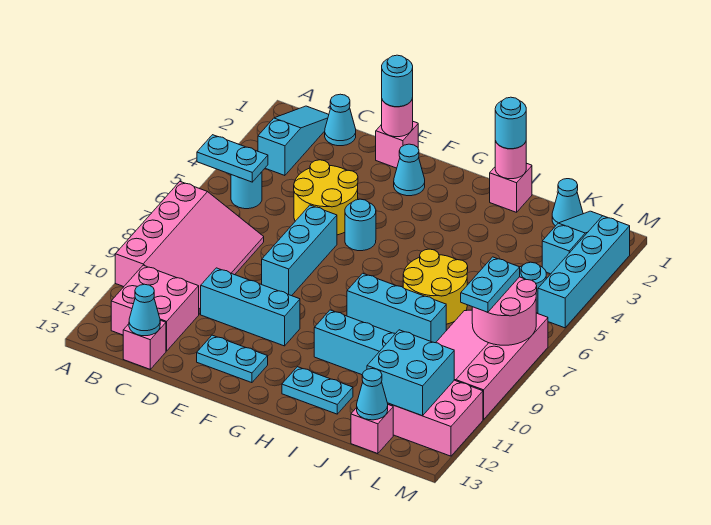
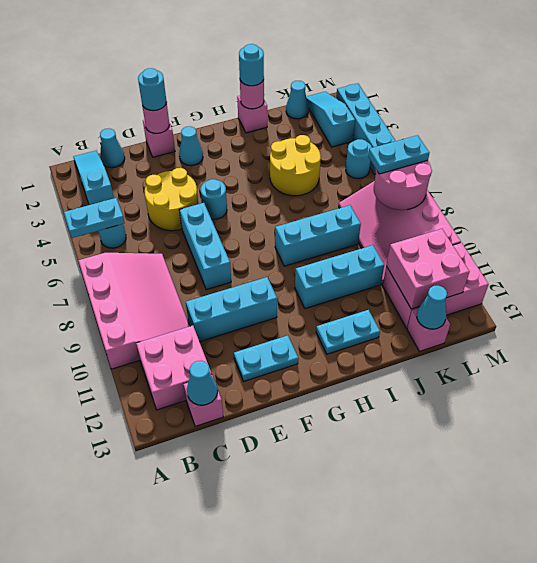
yellow round brick I6:J7 level 1 -> yellow round brick I4:J5 level 1
cyan brick K11:L12 level 2 -> pink brick K11:L12 level 2
cyan plate L7:L8 level 3 -> cyan plate L7:M7 level 3

